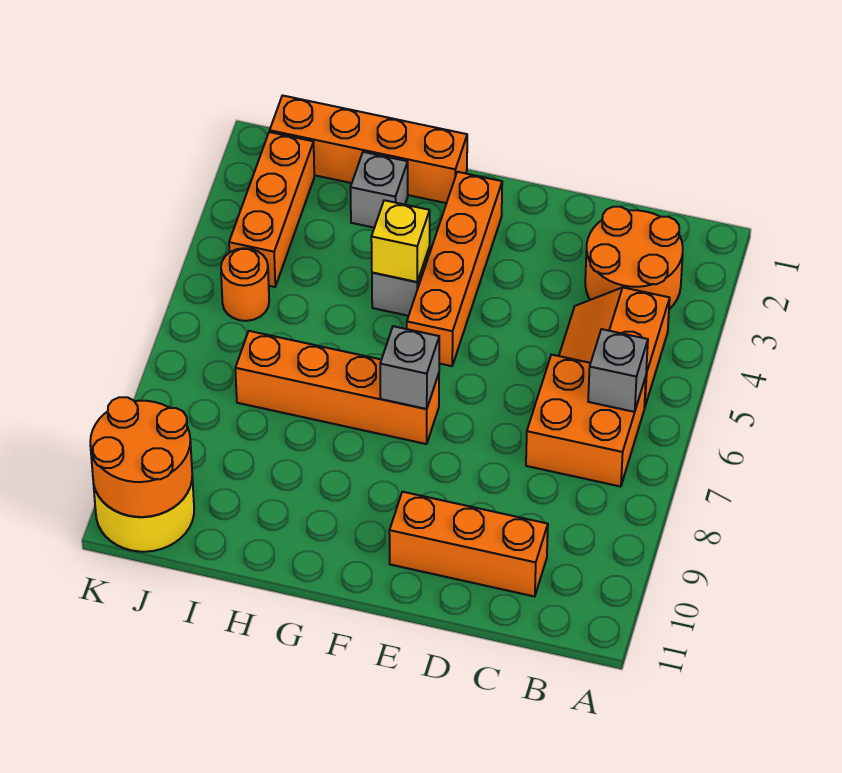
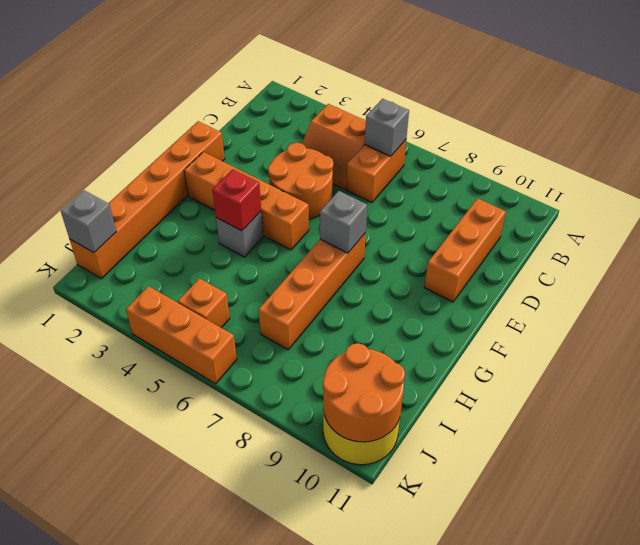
orange round brick B2:C3 level 1 -> orange round brick D4:E5 level 1
orange brick B6:C7 level 1 -> orange brick B6:C6 level 1
orange brick G1:J1 level 1 -> orange brick E1:J1 level 1
yellow brick G4 level 2 -> red brick G4 level 2
grey brick H2 level 1 -> grey brick J1 level 2
orange brick J2:J4 level 1 -> orange brick K4:K6 level 1
orange round brick J5 level 1 -> orange brick J5 level 1

